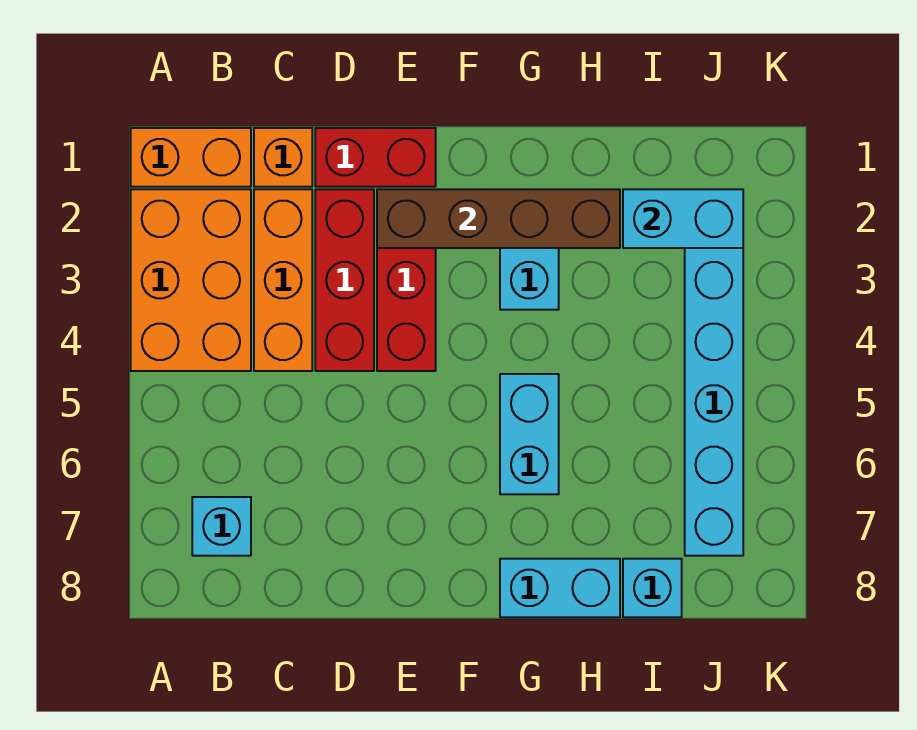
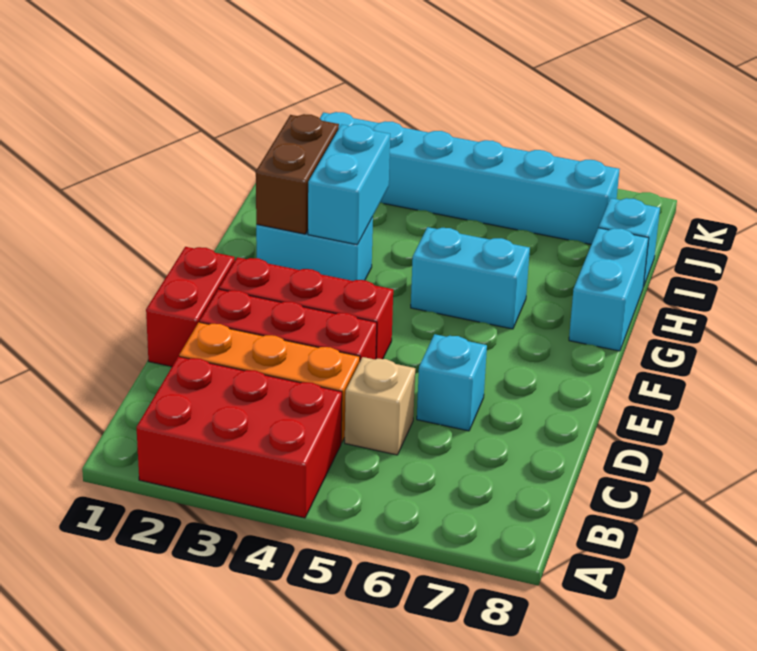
orange brick A1:B1 level 1 -> none
orange brick A2:B4 level 1 -> red brick A2:B4 level 1
cyan brick B7 level 1 -> cyan brick D6 level 1
orange brick C1 level 1 -> none
none -> tan brick C5 level 1
brown brick E2:H2 level 2 -> brown brick G2:H2 level 2
cyan brick I2:J2 level 2 -> cyan brick G3:H3 level 2

